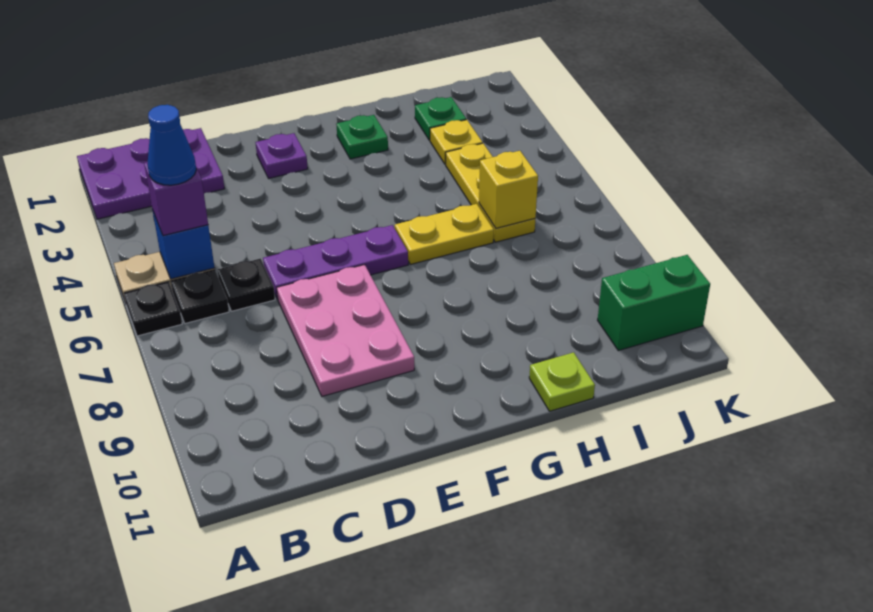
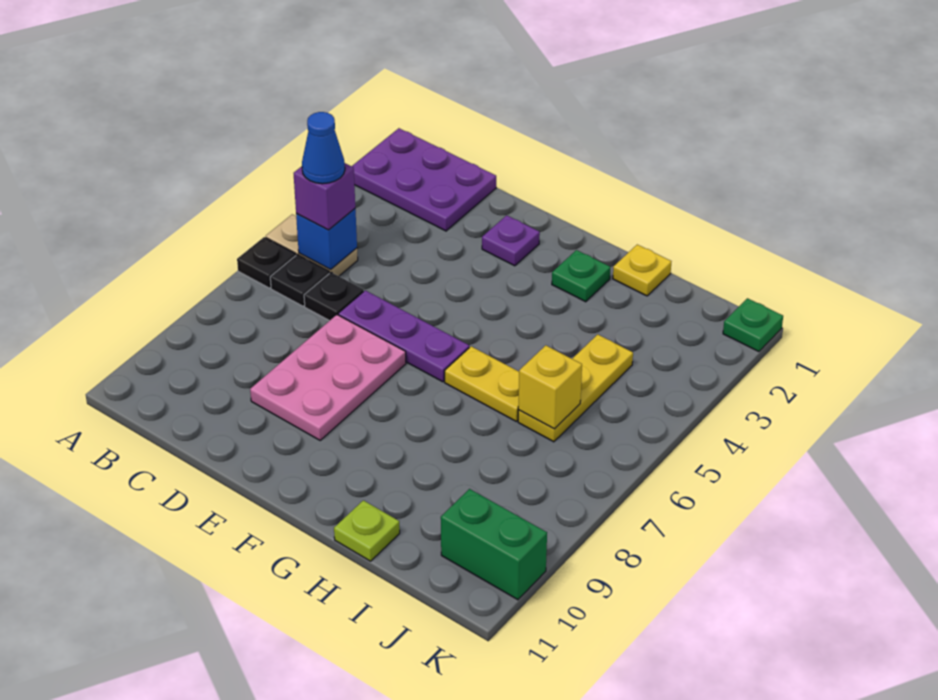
green plate I2 level 1 -> green plate K1 level 1
yellow plate I3 level 1 -> yellow plate H1 level 1

